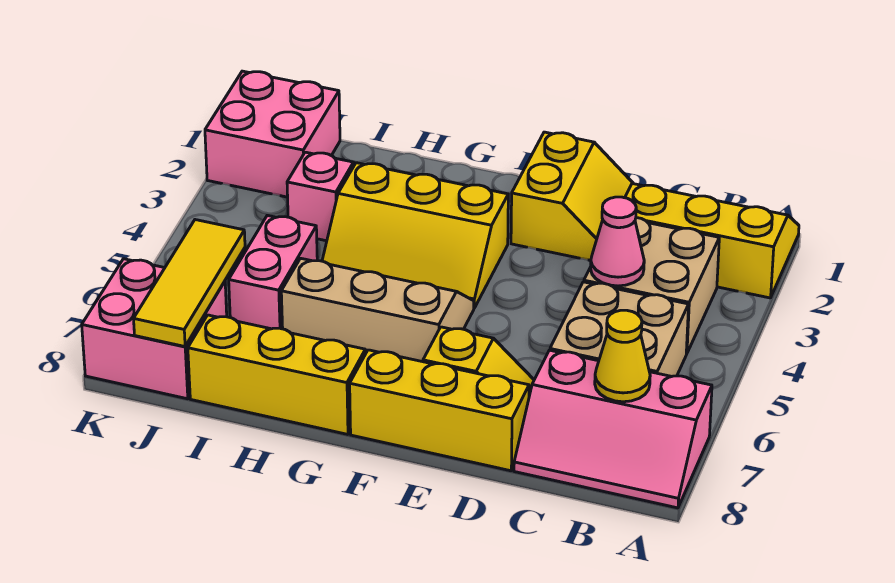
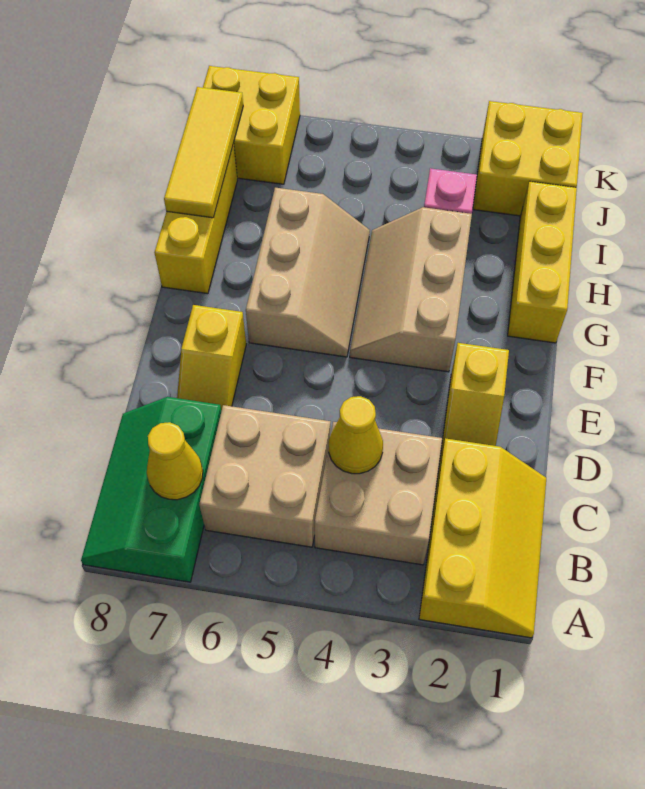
pink slope A7:C8 level 1 top 7 -> green slope A7:C8 level 1 top 7
pink cone C4 level 2 -> yellow cone C4 level 2
yellow slope D1:E2 level 1 top E -> yellow slope D2:E2 level 1 top E
yellow brick D8:F8 level 1 -> yellow brick G1:I1 level 1
yellow slope F3:H4 level 1 top 3 -> tan slope F3:H4 level 1 top 3
pink brick I5:I6 level 1 -> none
pink brick J1:K2 level 1 -> yellow brick J1:K2 level 1
yellow tile J6:J8 level 2 -> yellow tile H8:J8 level 2
pink brick J7:K8 level 1 -> yellow brick J7:K8 level 1

